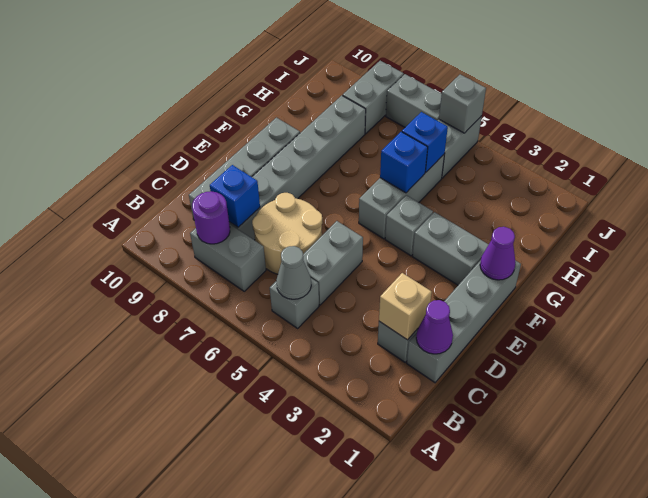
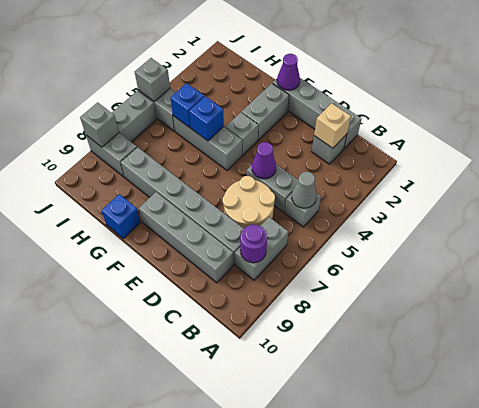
purple cone C1 level 2 -> purple cone D5 level 2
blue brick C8 level 2 -> blue brick G10 level 1
none -> grey brick J8 level 2

